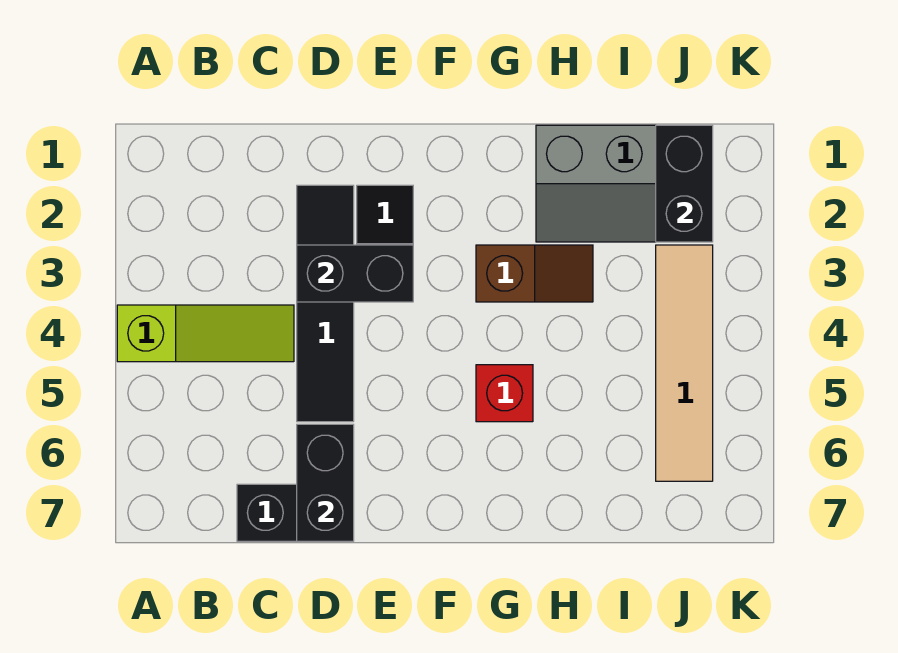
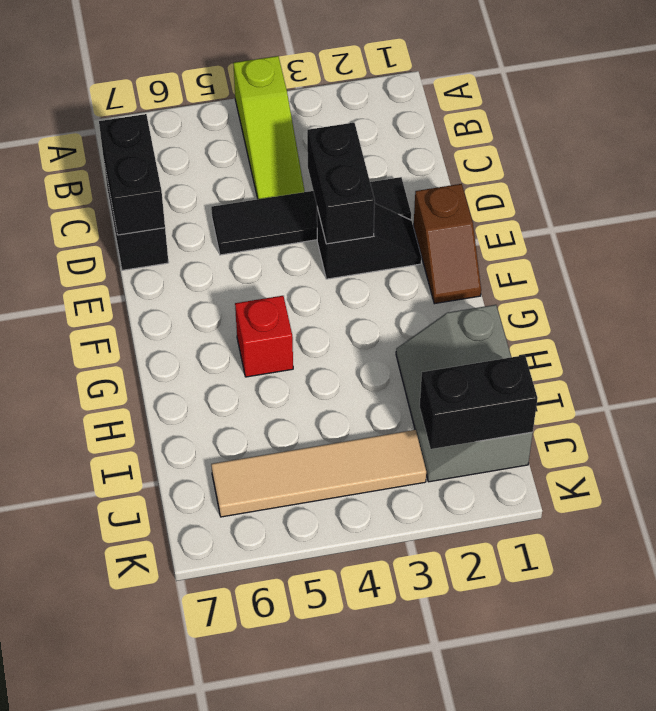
black brick D6:D7 level 2 -> black brick C7:D7 level 2
brown slope G3:H3 level 1 top G -> brown slope E1:F1 level 1 top E

